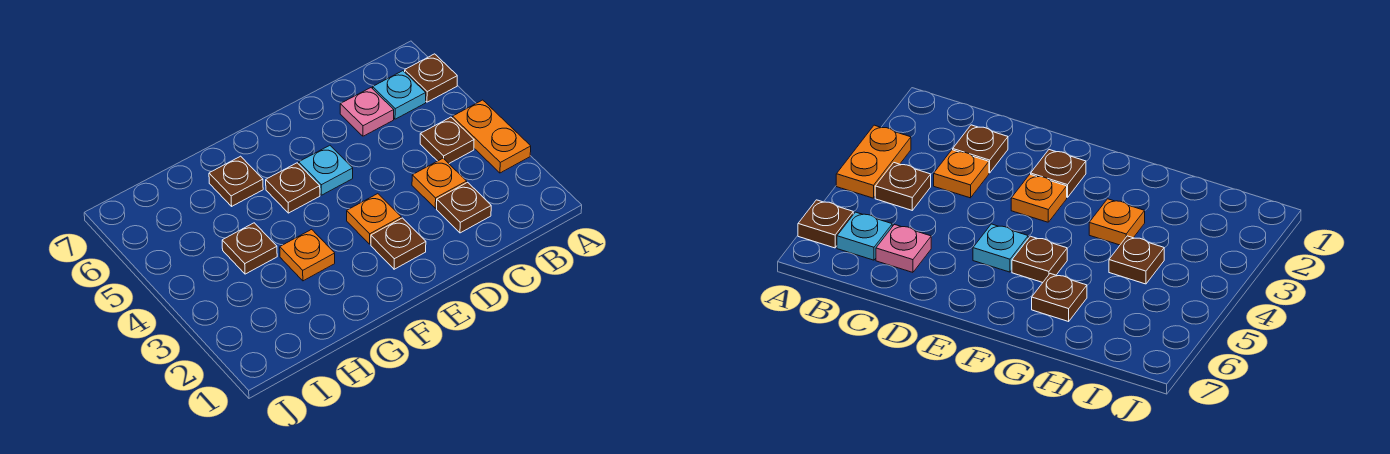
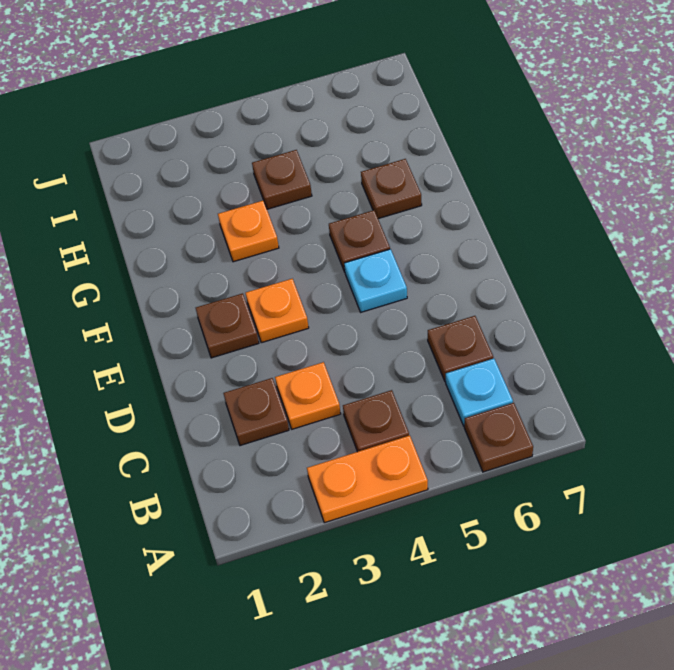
pink plate C6 level 1 -> brown plate C6 level 1

